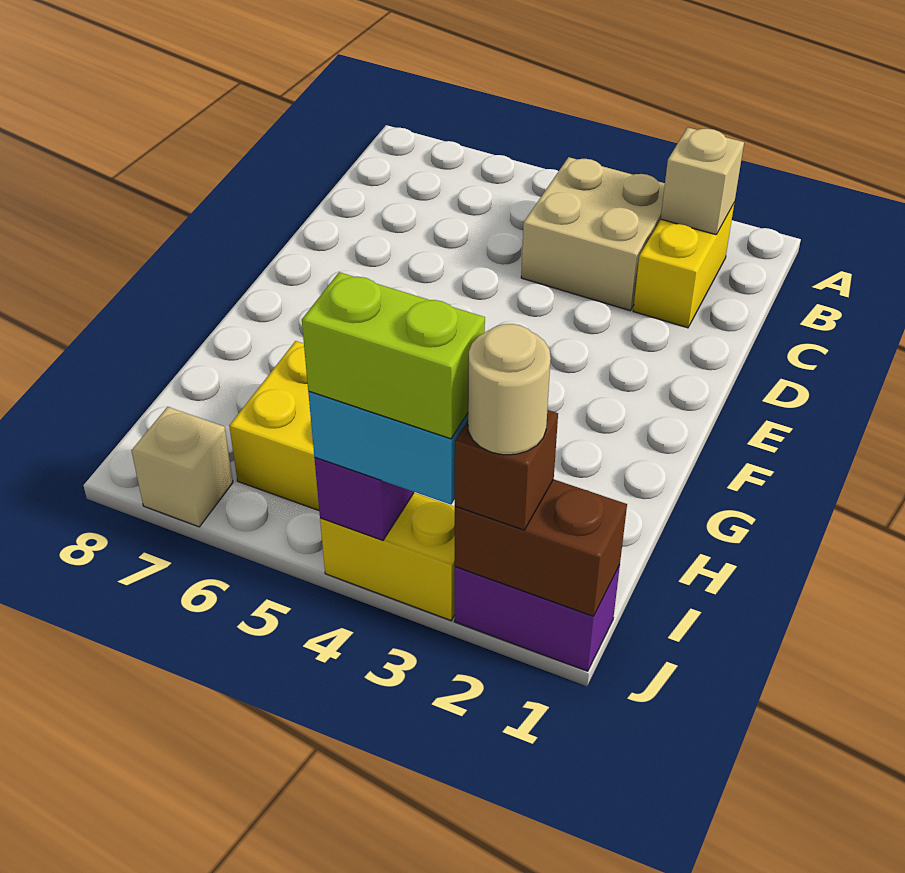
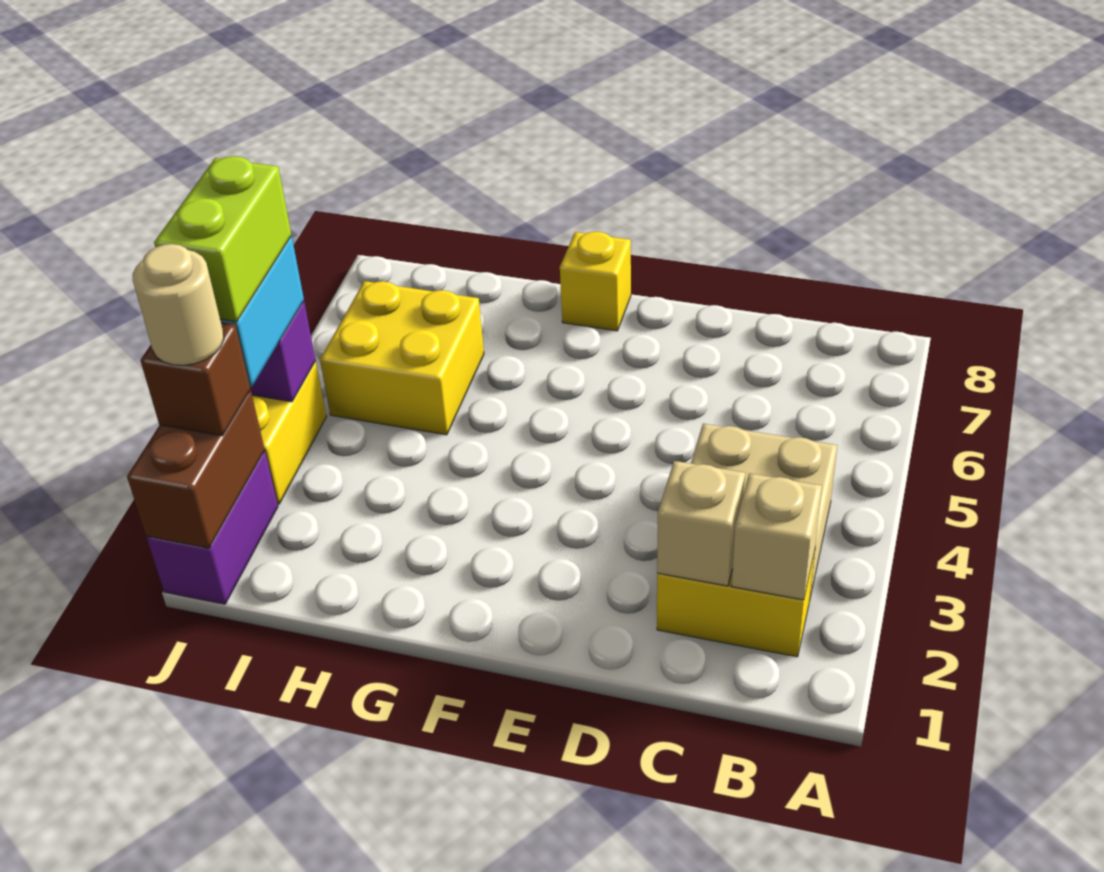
none -> yellow brick F8 level 1
tan brick J7 level 1 -> tan brick C2 level 2

